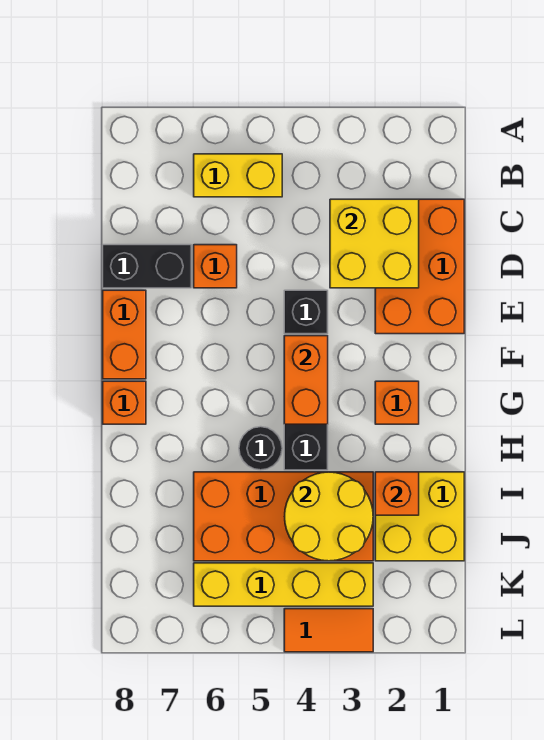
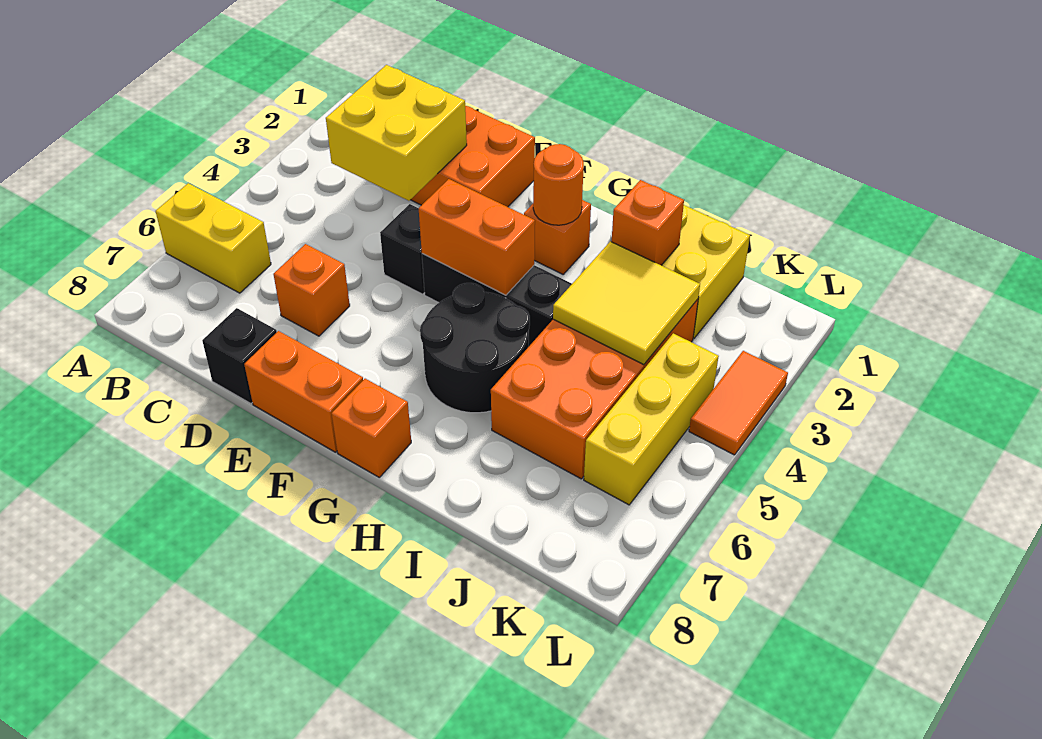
yellow brick B5:B6 level 1 -> yellow brick A6:B6 level 1
black brick D7:D8 level 1 -> black brick D8 level 1
none -> orange round brick G2 level 2
black round brick H5 level 1 -> black round brick G5:H6 level 1
yellow round brick I3:J4 level 2 -> yellow tile I3:J4 level 2
yellow brick K3:K6 level 1 -> yellow brick K4:K6 level 1

